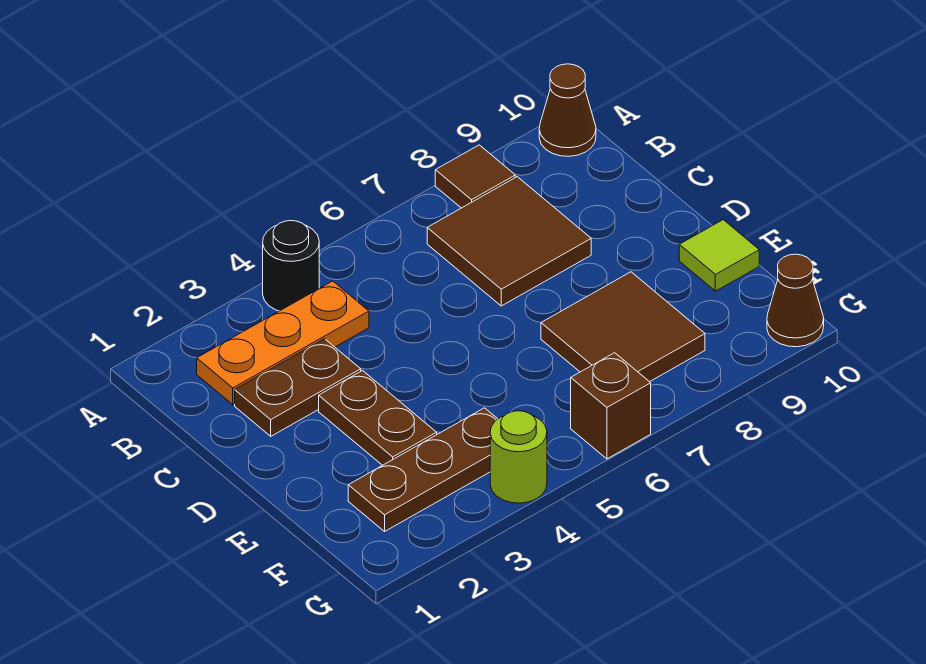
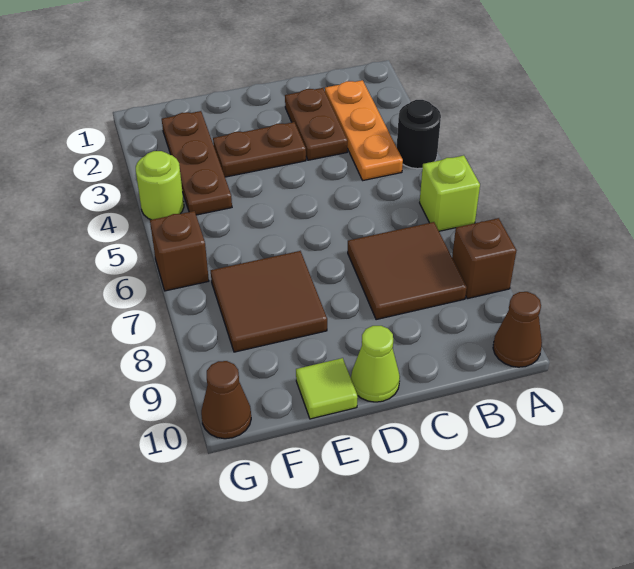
none -> lime brick A6 level 1
brown tile A8 level 1 -> brown brick A8 level 1
none -> lime cone D10 level 1

